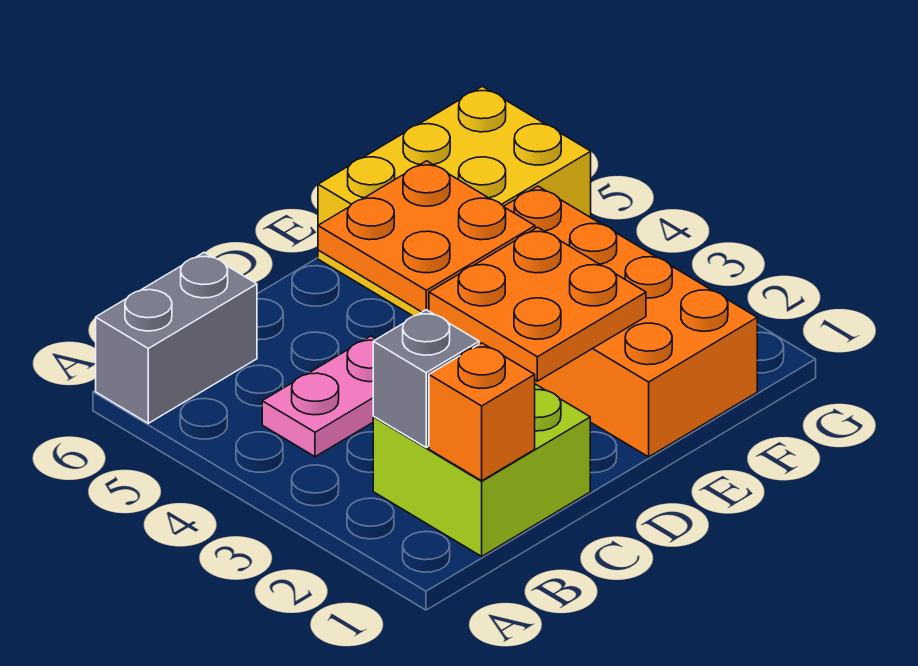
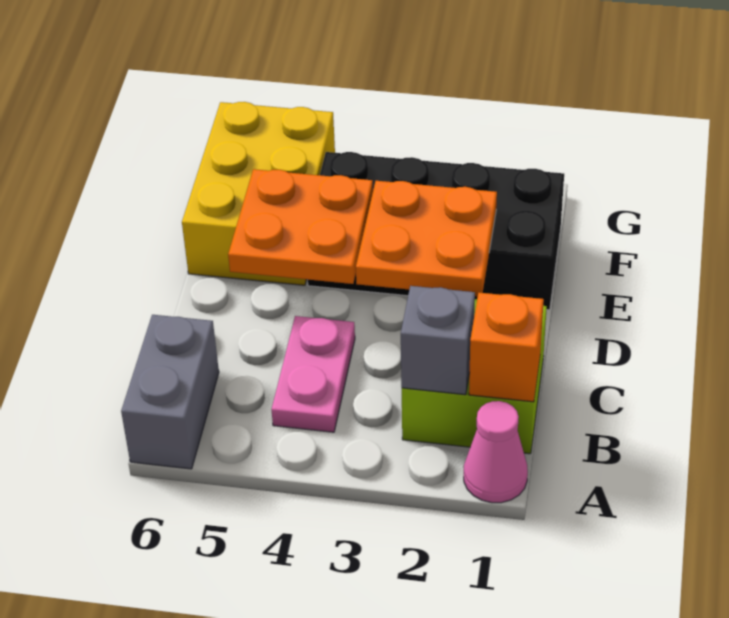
none -> pink cone A1 level 1
orange brick E1:F4 level 1 -> black brick E1:F4 level 1

